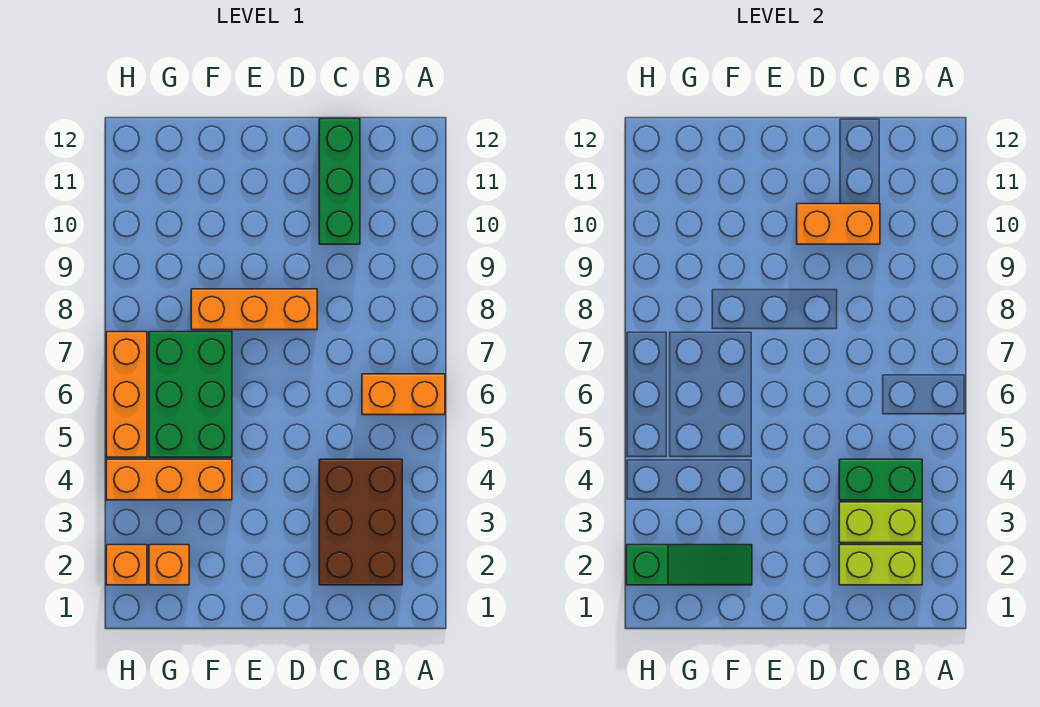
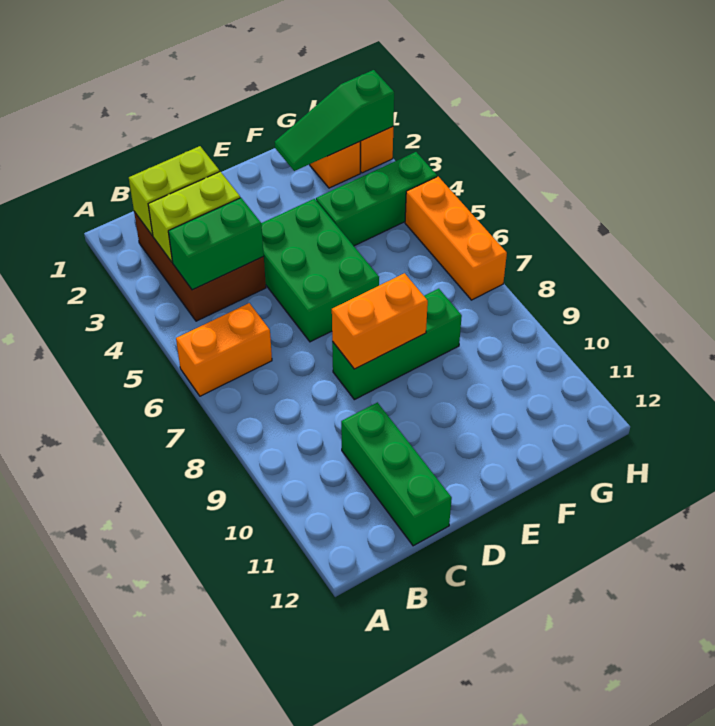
orange brick C10:D10 level 2 -> orange brick D8:E8 level 2
orange brick D8:F8 level 1 -> green brick D8:F8 level 1
orange brick F4:H4 level 1 -> green brick F4:H4 level 1
green brick F5:G7 level 1 -> green brick D4:E6 level 1

